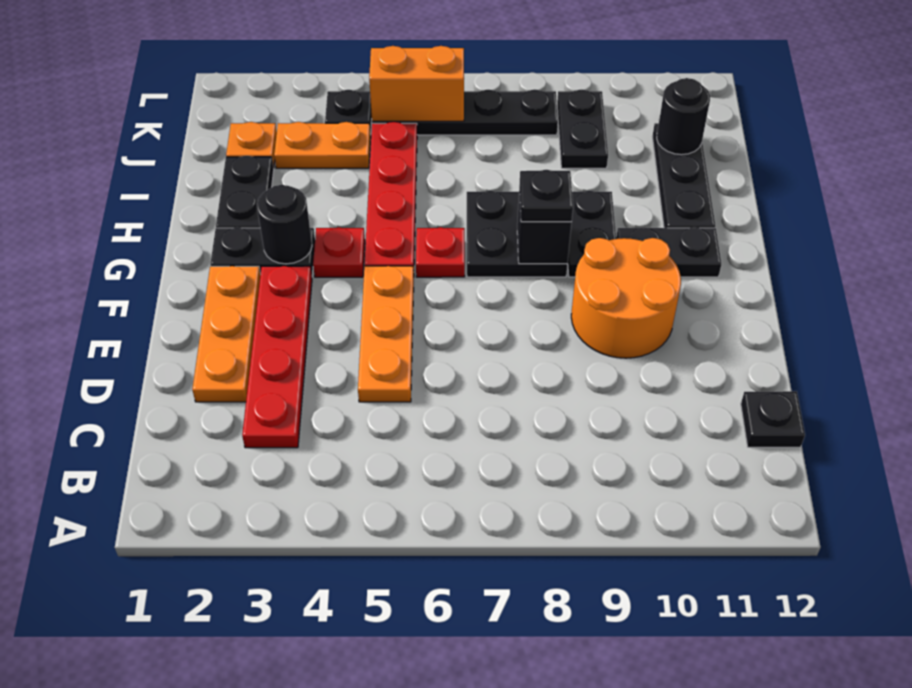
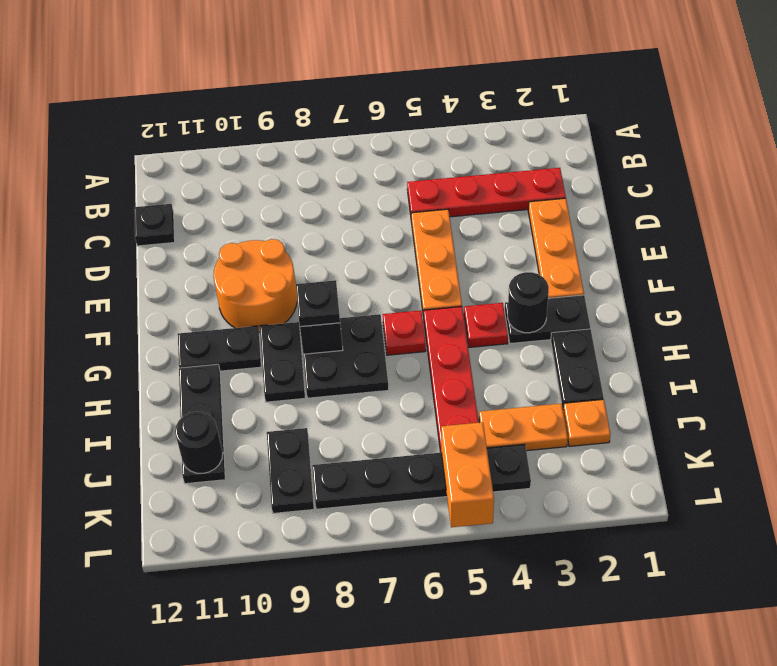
red plate C3:F3 level 1 -> red plate C2:C5 level 1
orange brick K5:K6 level 2 -> orange brick K5:L5 level 2

